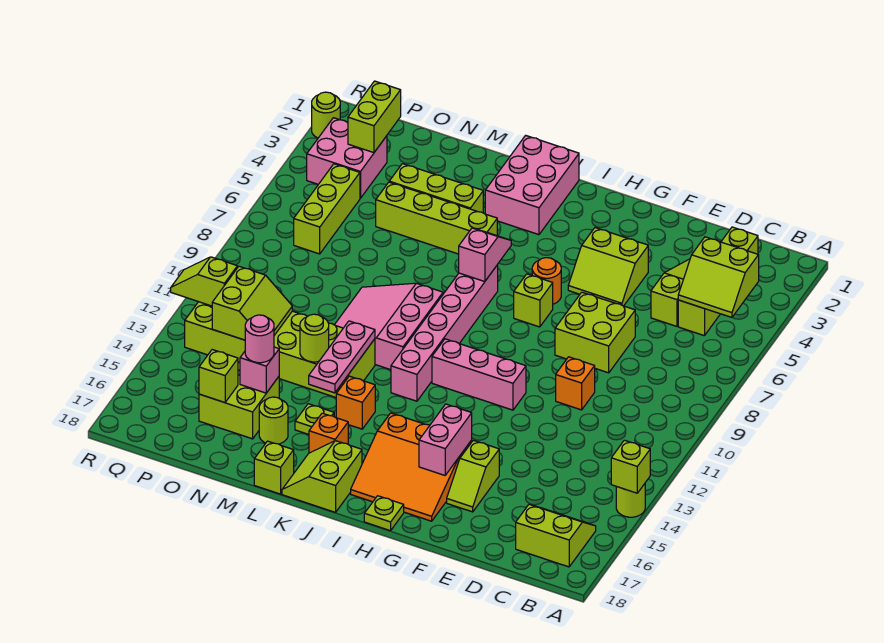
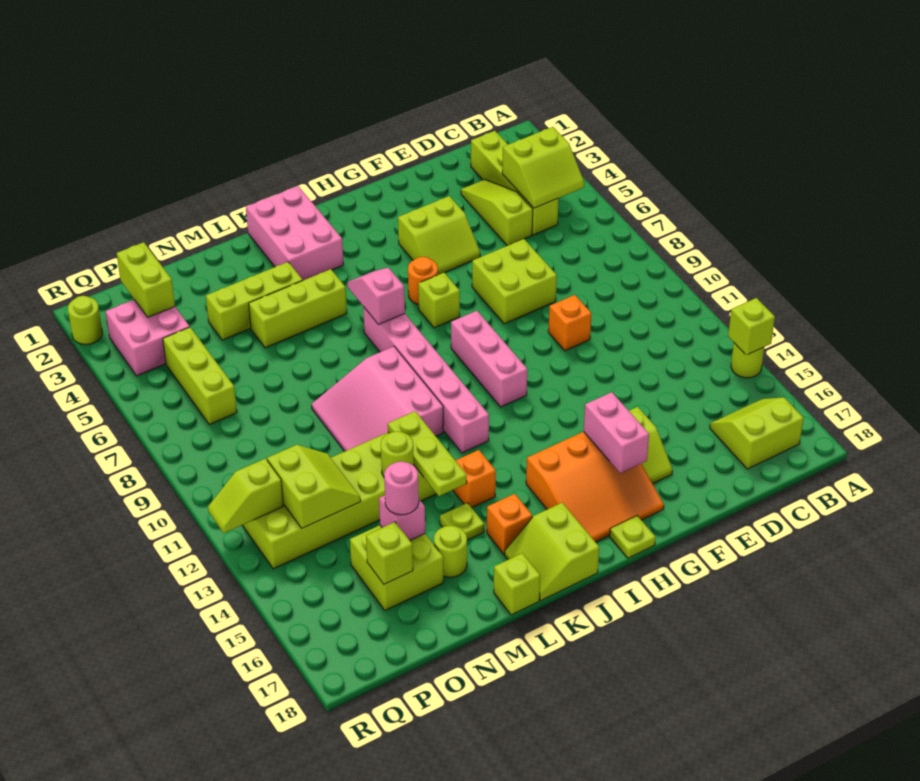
pink brick G11:I11 level 1 -> pink brick H9:H11 level 1
lime brick K5:N5 level 1 -> lime brick K5:M5 level 1
pink plate L12:L14 level 2 -> lime plate L12:L14 level 2

